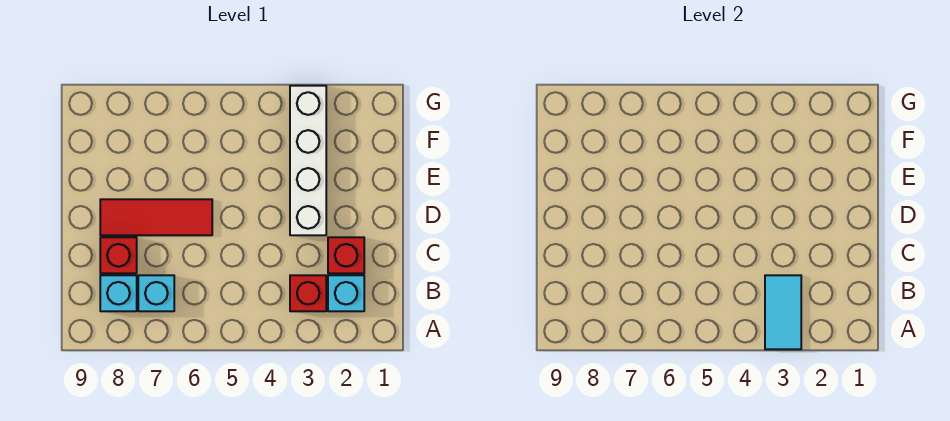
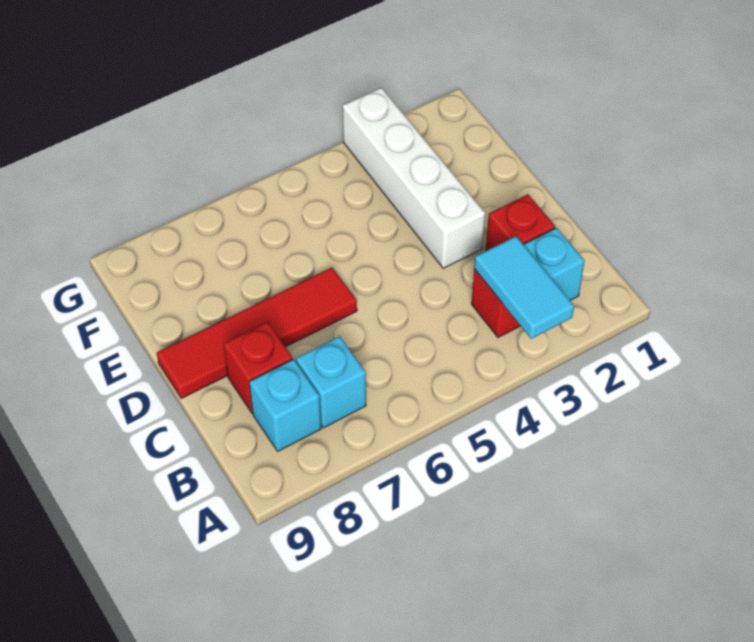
red tile D6:D8 level 1 -> red tile D6:D9 level 1

